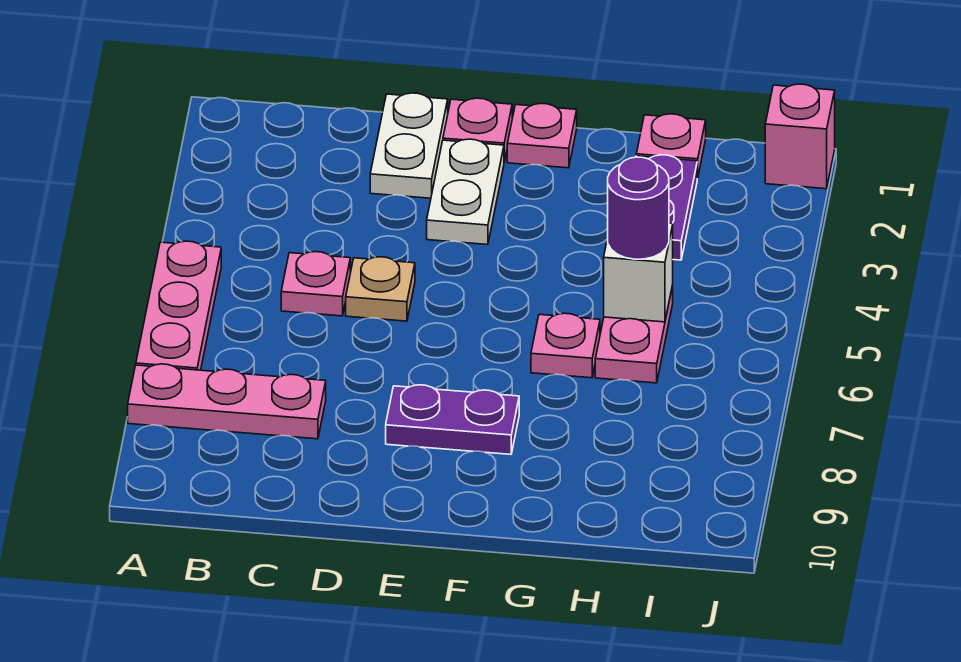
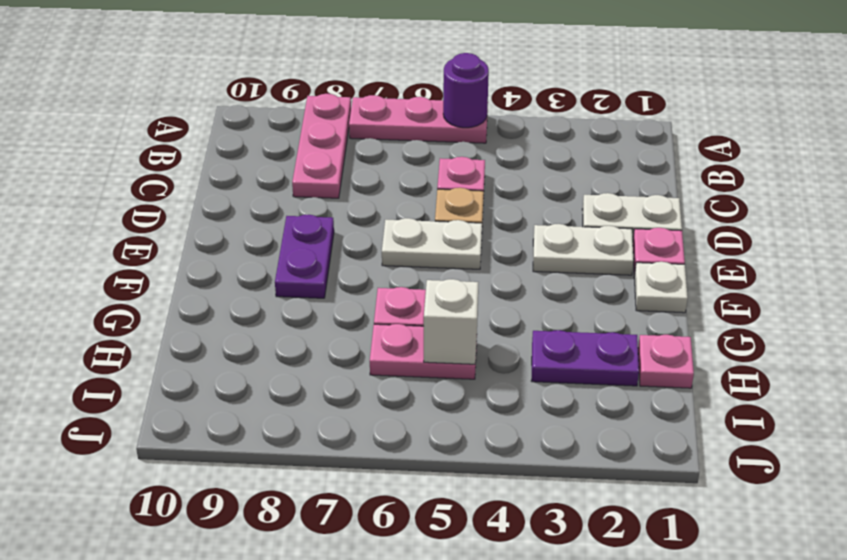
none -> white plate E5:E6 level 1
pink plate F1 level 1 -> white plate F1 level 1
purple round brick H5 level 3 -> purple round brick A5 level 2
pink brick J1 level 1 -> none

